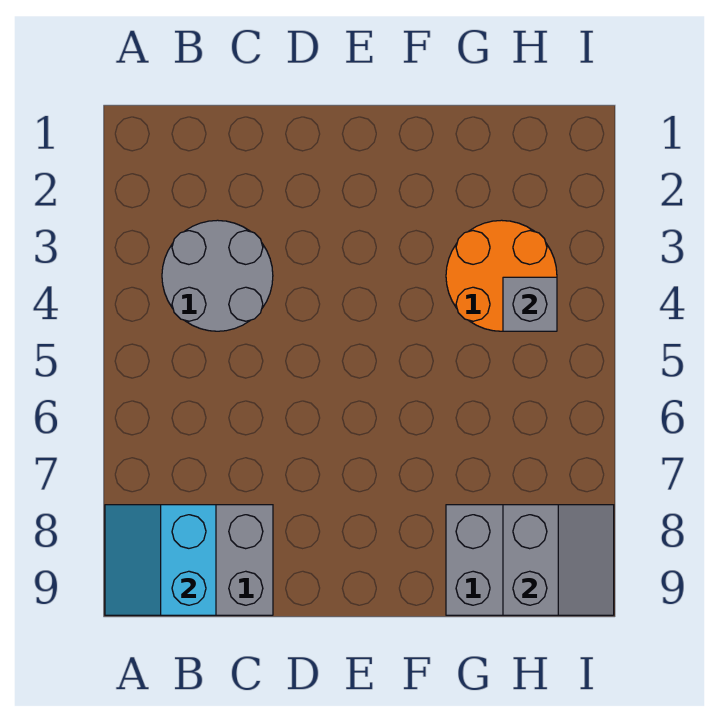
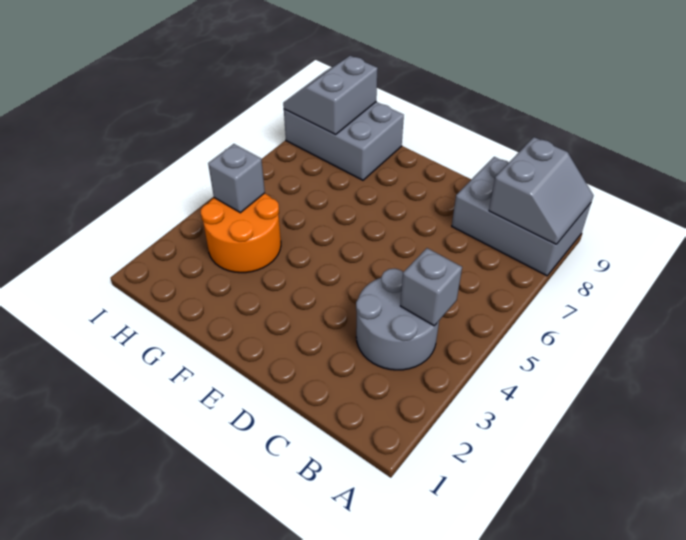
cyan slope A8:B9 level 2 top B -> grey slope A8:B9 level 2 top B
none -> grey brick B4 level 2

